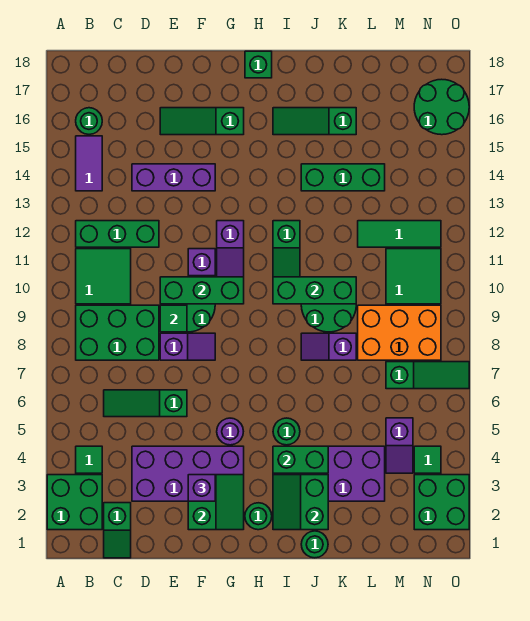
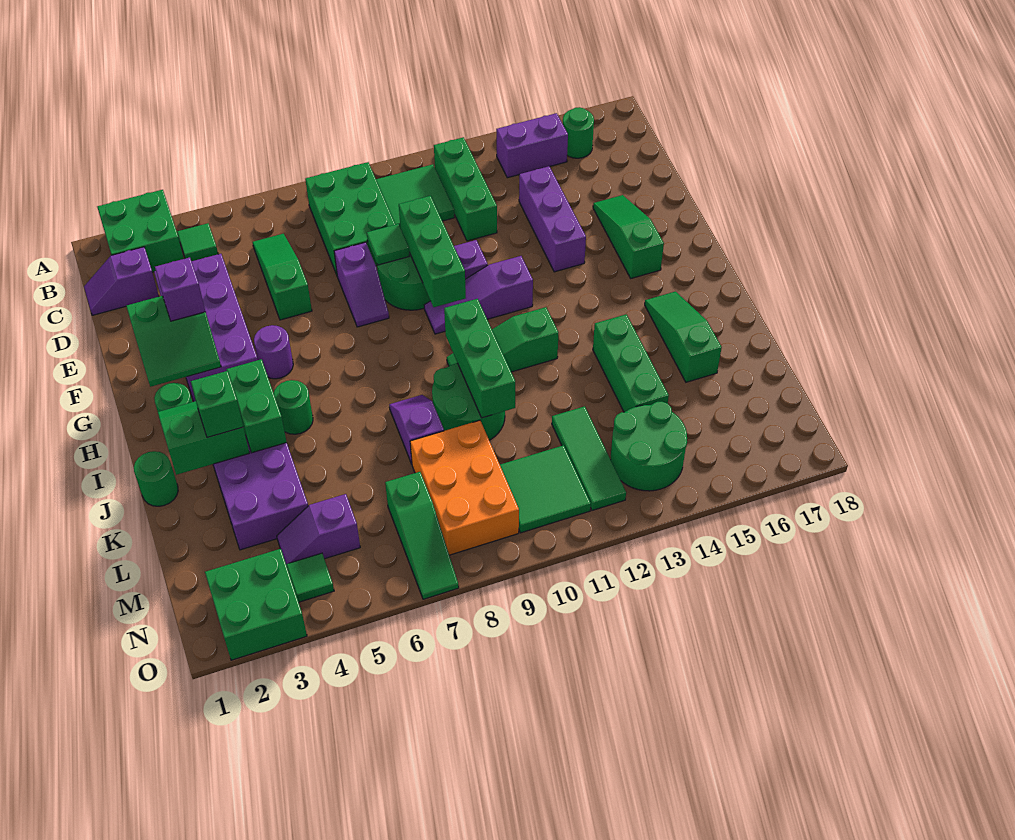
purple tile B14:B15 level 1 -> purple brick B14:B15 level 1
green slope C1:C2 level 1 top 2 -> purple slope C1:C2 level 1 top 2
green brick H18 level 1 -> green brick J3 level 3
green round brick N16:O17 level 1 -> green round brick M13:N14 level 1

